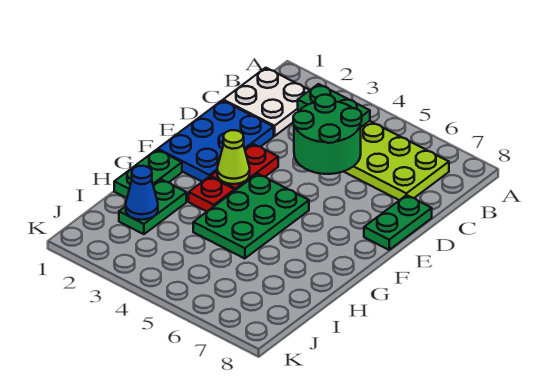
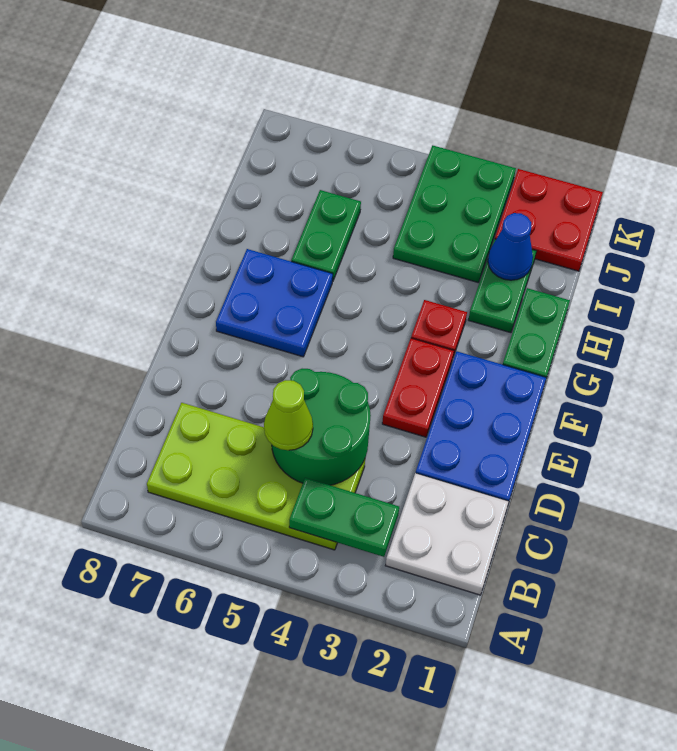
green plate D8:E8 level 1 -> green plate H6:I6 level 1
lime cone F3 level 2 -> lime cone C5 level 3
green plate F4:H5 level 1 -> green plate I3:K4 level 1
none -> blue plate F6:G7 level 1
none -> red plate J1:K2 level 1

